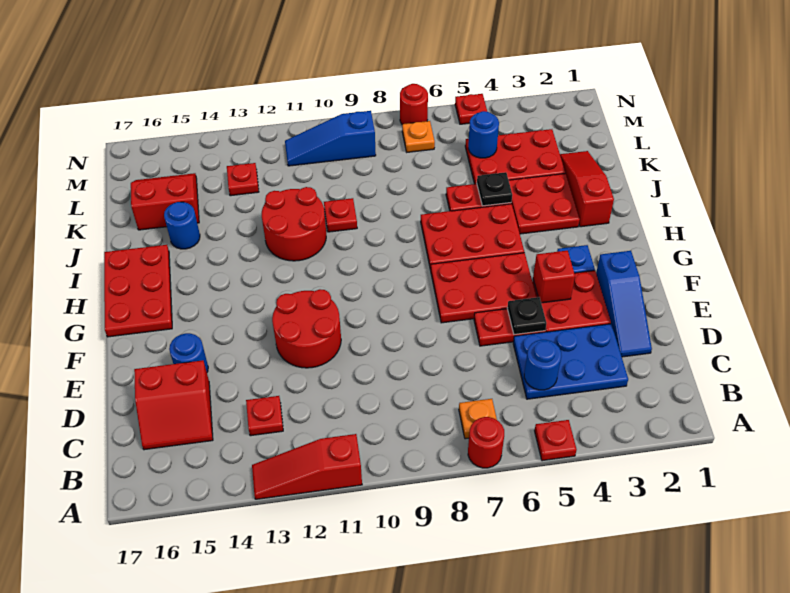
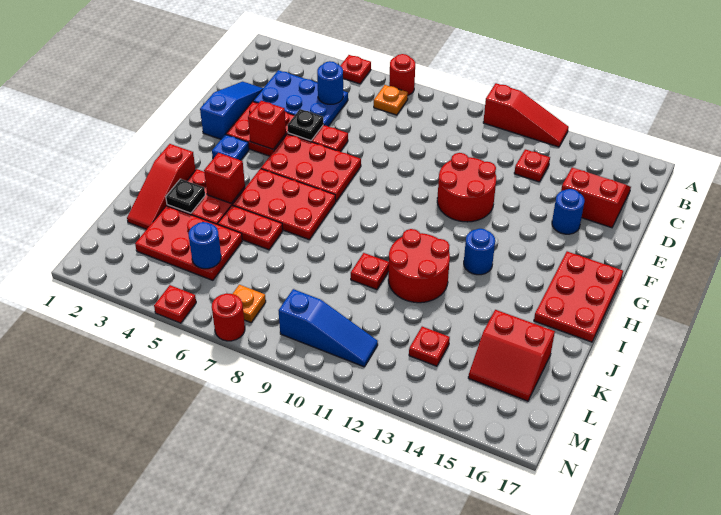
none -> red brick I4 level 2
black plate J5 level 2 -> black plate J3 level 2
blue round brick J15 level 1 -> blue round brick H13 level 1

